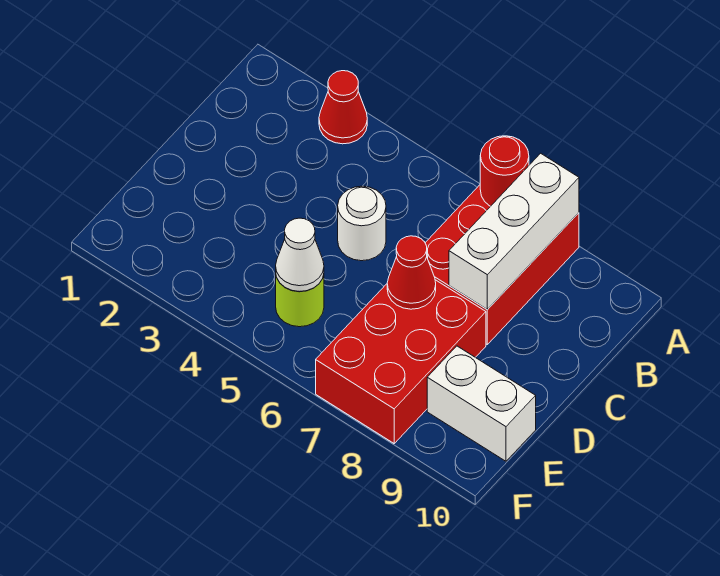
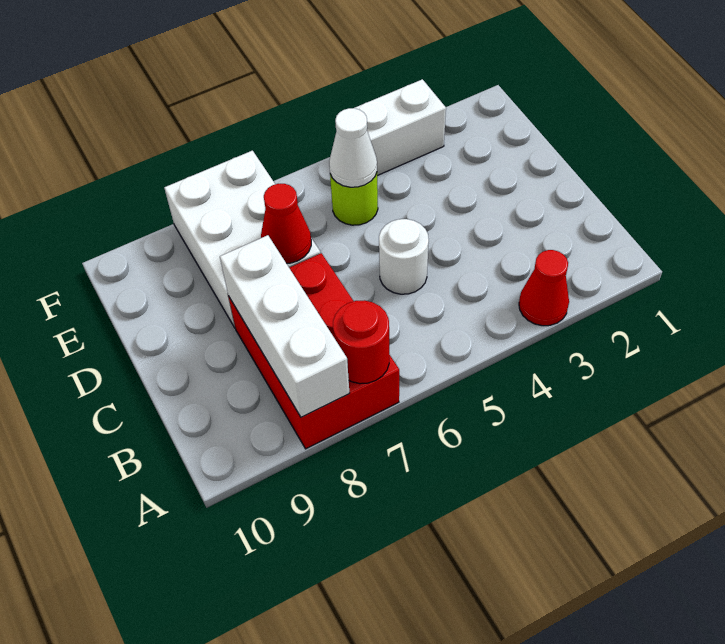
red brick D7:F8 level 1 -> white brick D7:F8 level 1
white brick E9:E10 level 1 -> white brick F3:F4 level 1

